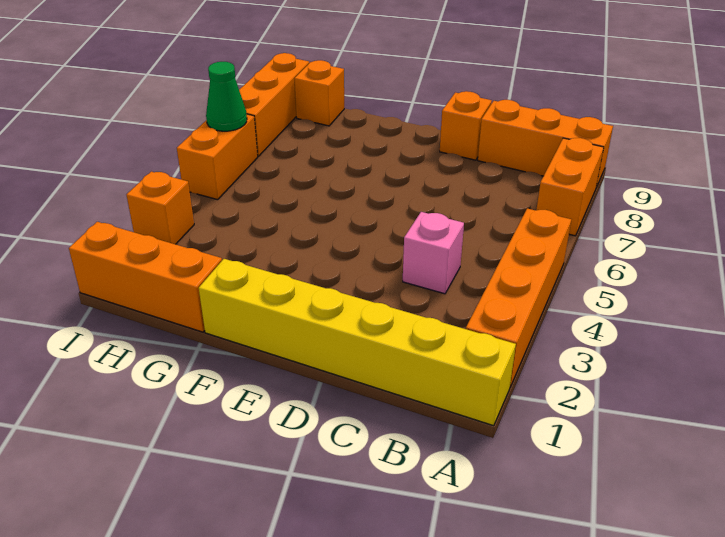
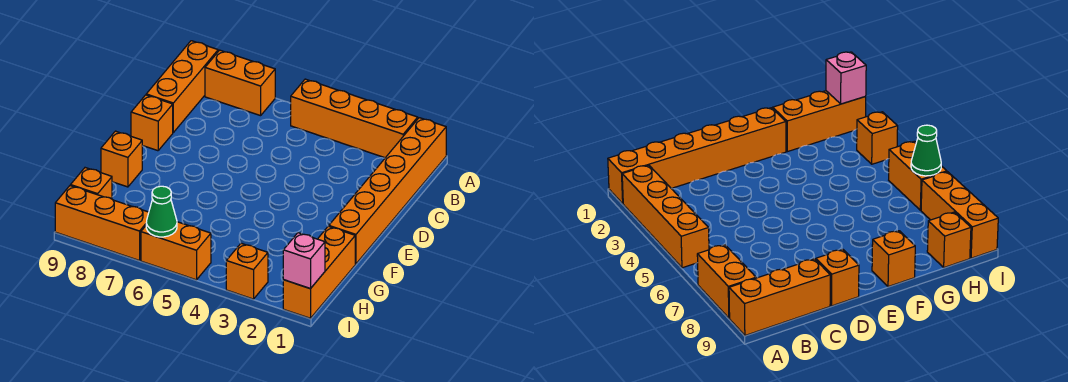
yellow brick A1:F1 level 1 -> orange brick A1:F1 level 1
pink brick C4 level 1 -> pink brick I1 level 2
none -> orange brick F9 level 1

